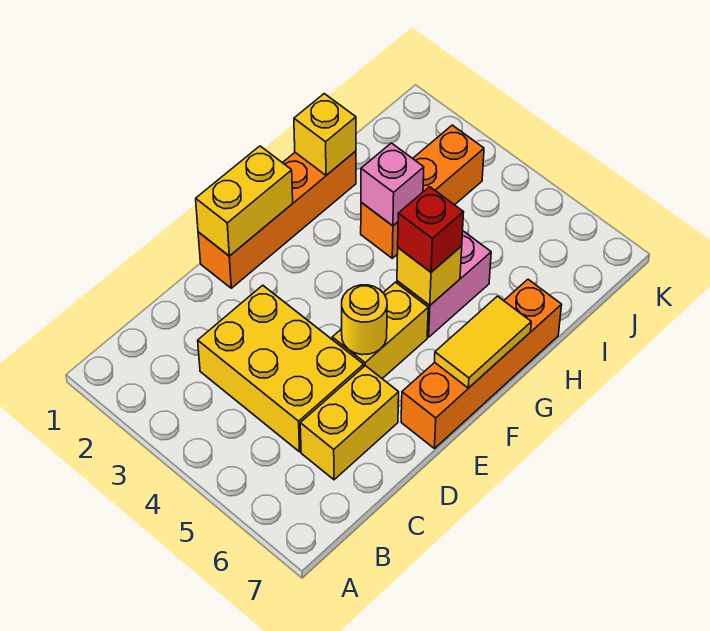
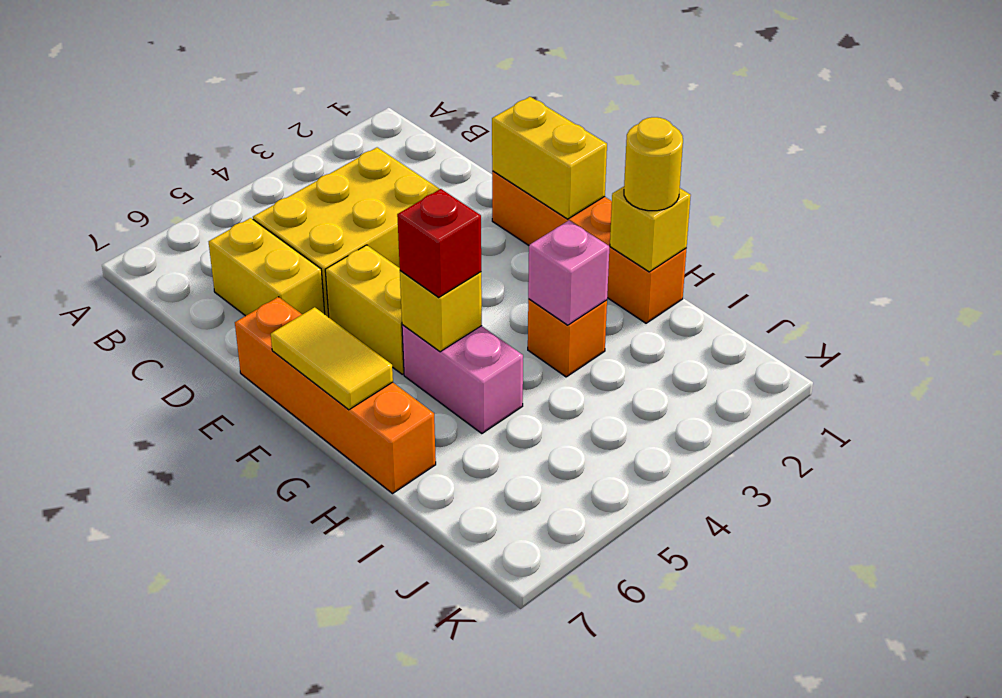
yellow round brick E5 level 2 -> yellow round brick H1 level 3
orange brick H3:J3 level 1 -> orange brick H3 level 1

